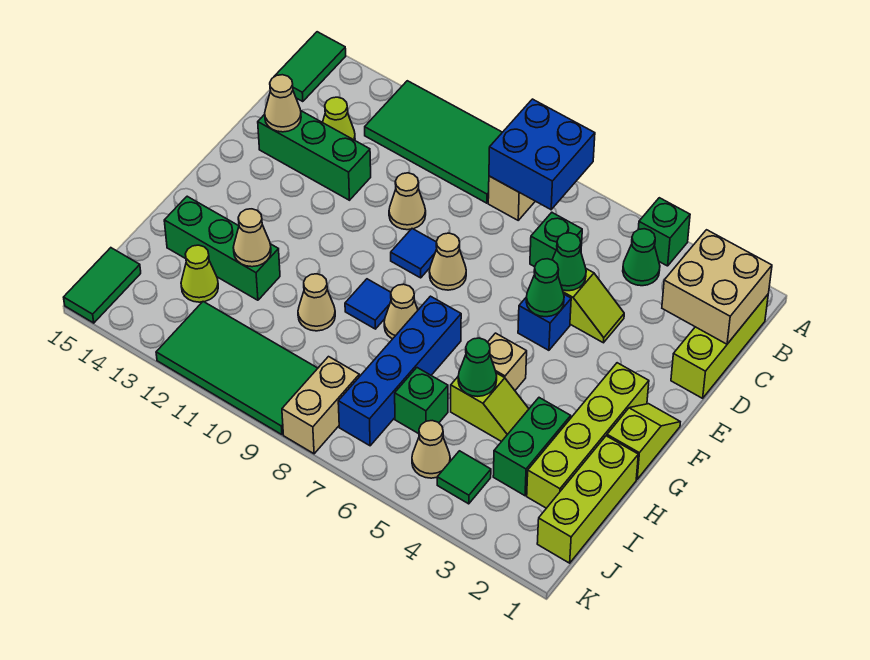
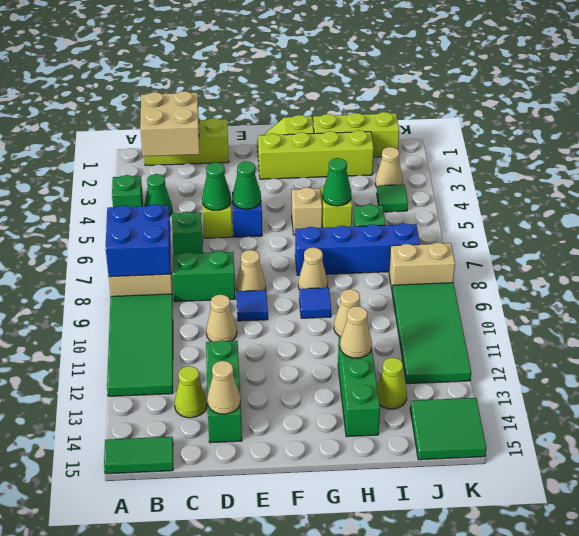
green brick H3:I3 level 1 -> green brick C8:D8 level 1
tan cone J5 level 1 -> tan cone J3 level 1
green tile J15:K15 level 1 -> green tile J14:K15 level 1

